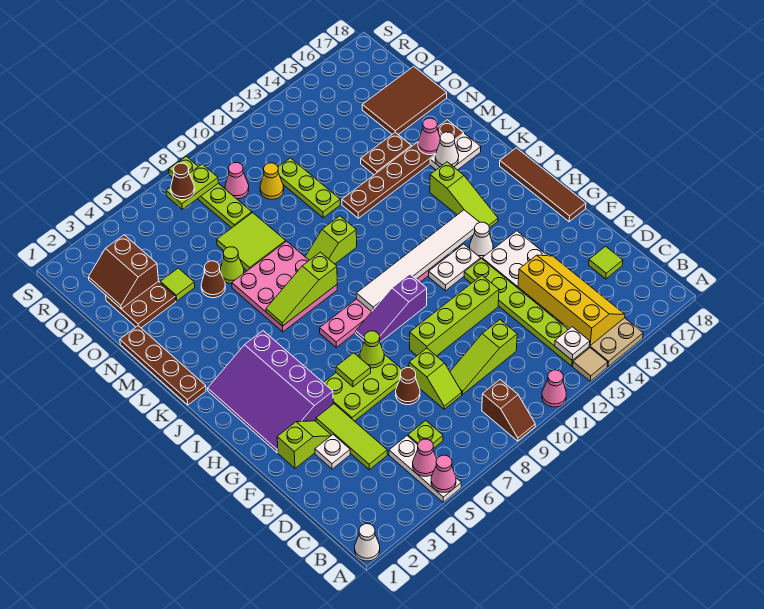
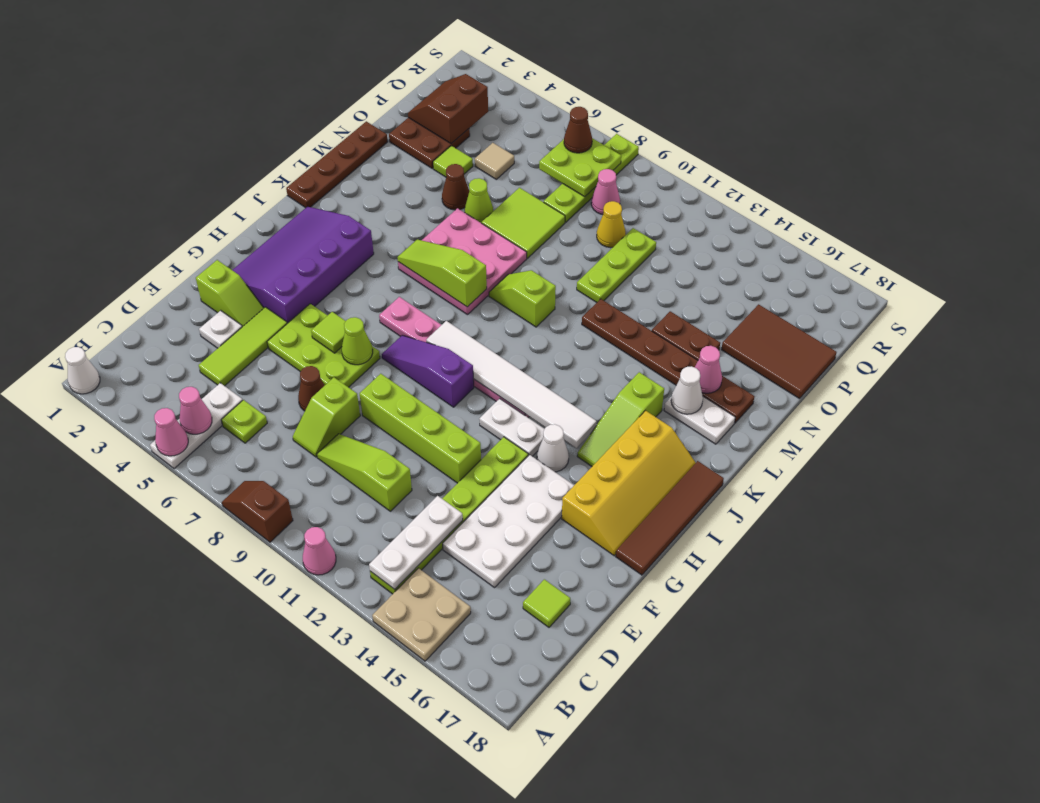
brown slope A9:B9 level 1 top B -> brown slope A8:A9 level 1 top 9
tan tile A13 level 1 -> tan tile P5 level 1
white plate B13 level 2 -> white plate B13:D13 level 2
yellow slope B14:E15 level 2 top 14 -> yellow slope G16:J17 level 1 top 16
lime plate R7:R8 level 2 -> lime plate Q7:R8 level 2

